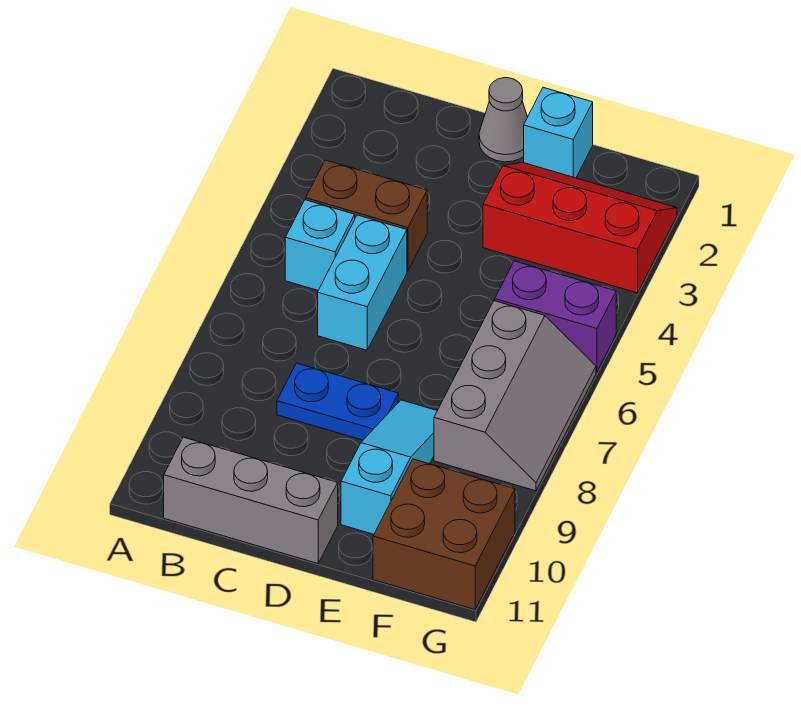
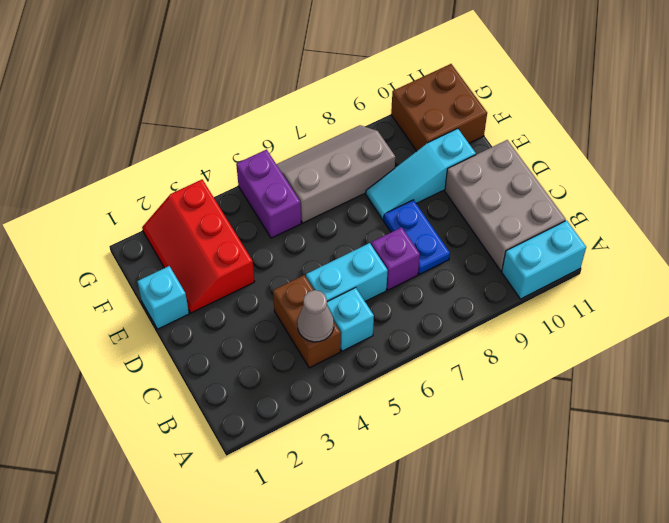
none -> cyan brick A10:A11 level 1
grey brick B11:D11 level 1 -> grey brick B10:D11 level 1
none -> purple brick C7 level 1
grey cone D1 level 1 -> grey cone B4 level 2

